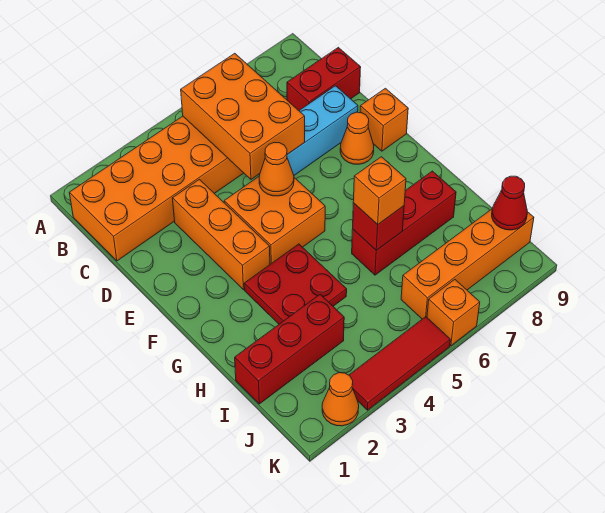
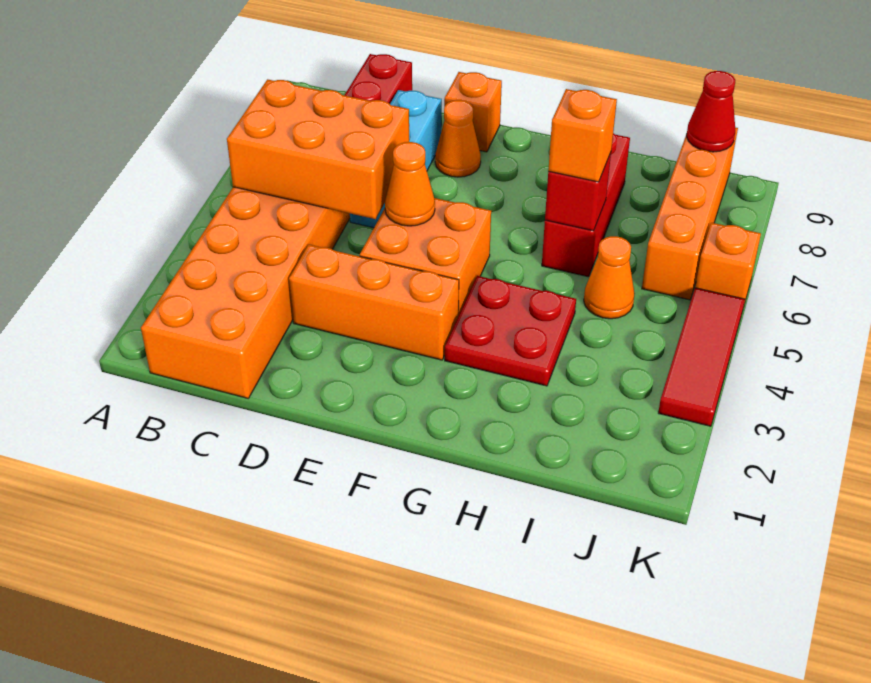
red brick I1:I3 level 1 -> none
orange cone K2 level 1 -> orange cone I5 level 1

